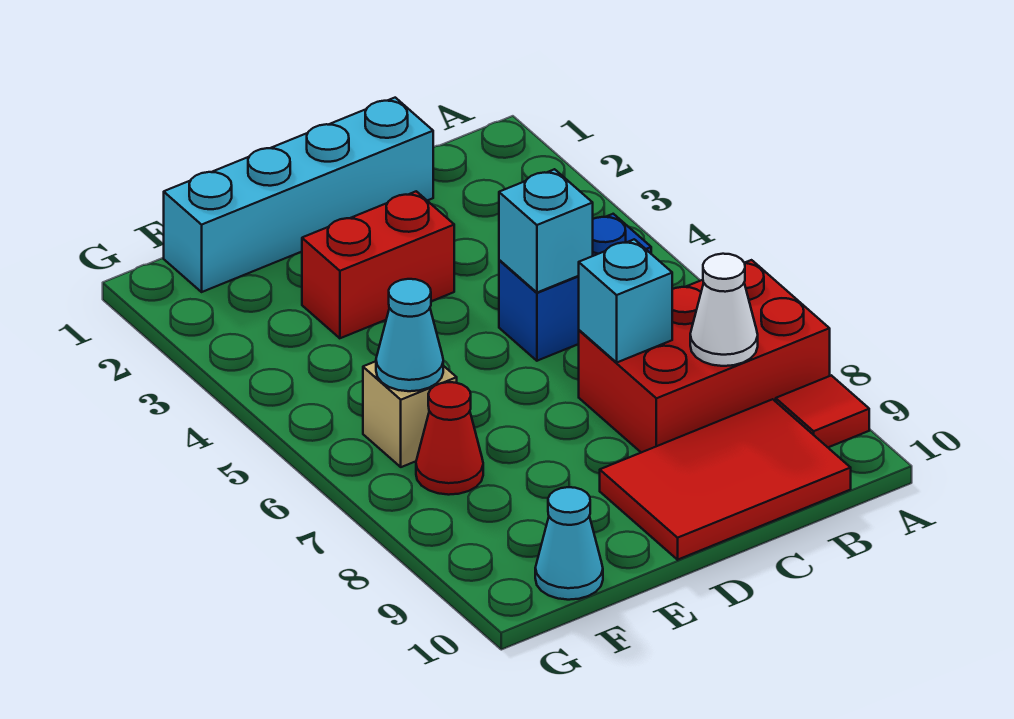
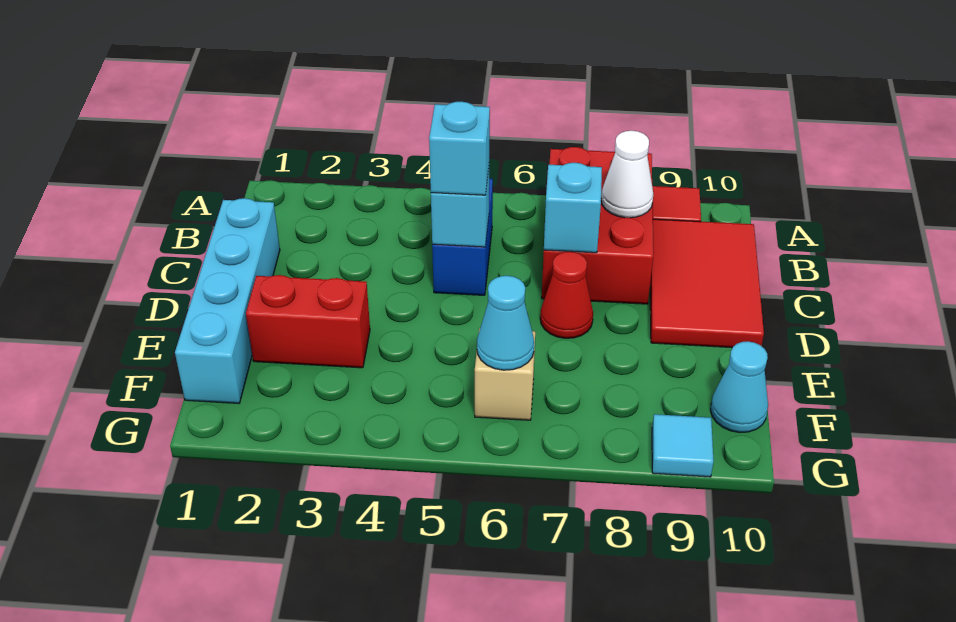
none -> cyan brick C5 level 3
red brick D3:E3 level 1 -> red brick E2:E3 level 1
red cone F7 level 1 -> red cone D7 level 1
none -> cyan tile G9 level 1

